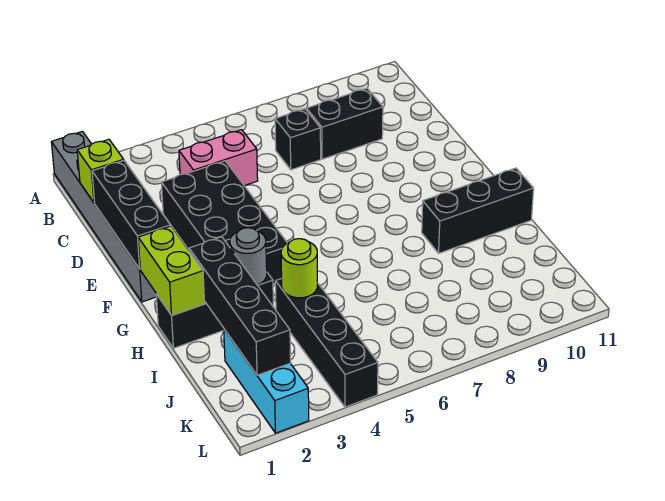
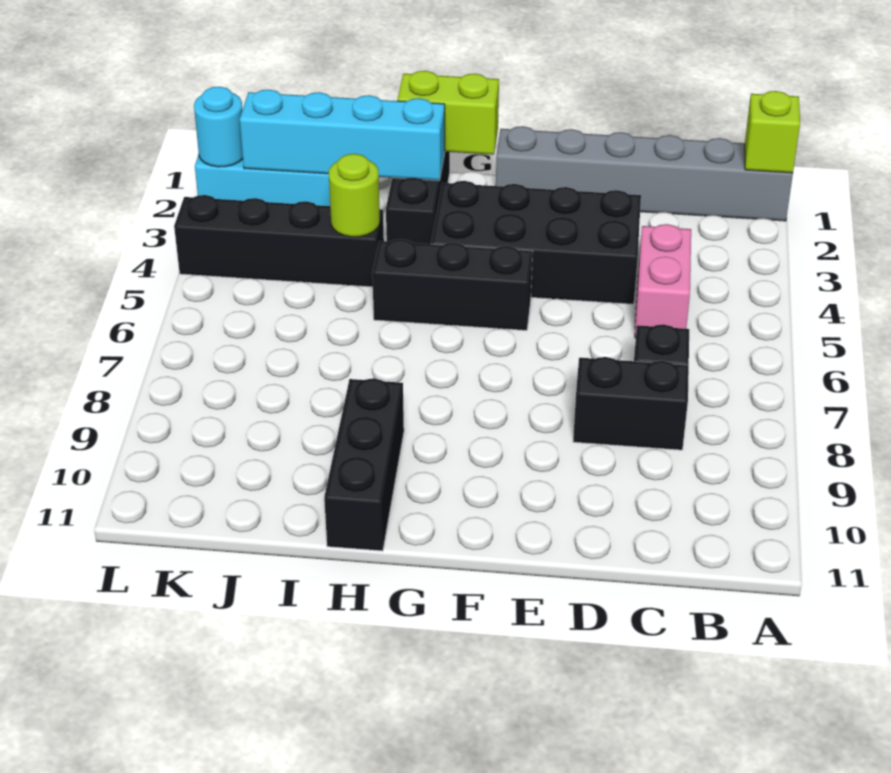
lime brick C1 level 2 -> lime brick A1 level 2
black brick C8:C9 level 1 -> black brick C8:D8 level 1
black brick D1:F1 level 2 -> black brick F5:H5 level 1
black brick H2:K2 level 2 -> cyan brick H2:K2 level 2
grey round brick H3 level 2 -> none
none -> cyan round brick L2 level 2

